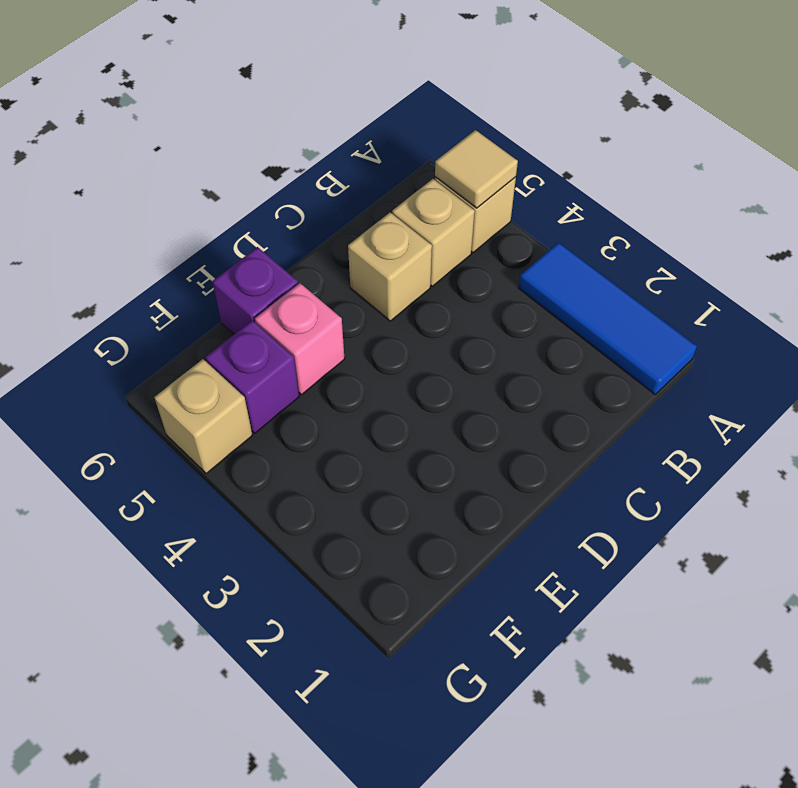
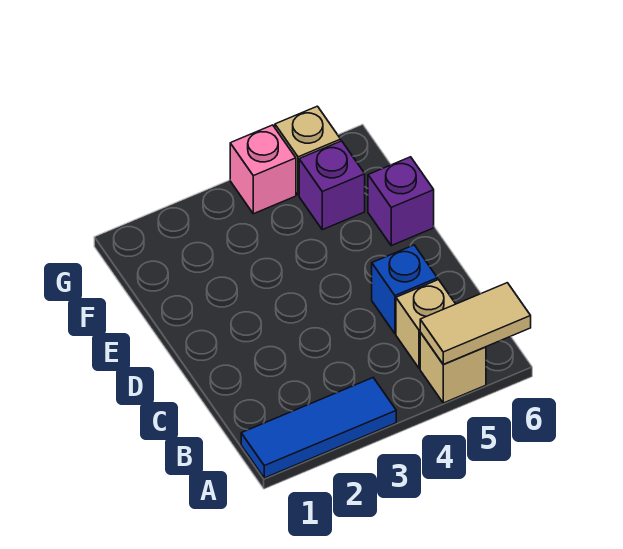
tan tile A5 level 2 -> tan tile A5:A6 level 2
tan brick C5 level 1 -> blue brick C5 level 1
pink brick E5 level 1 -> pink brick G4 level 1

